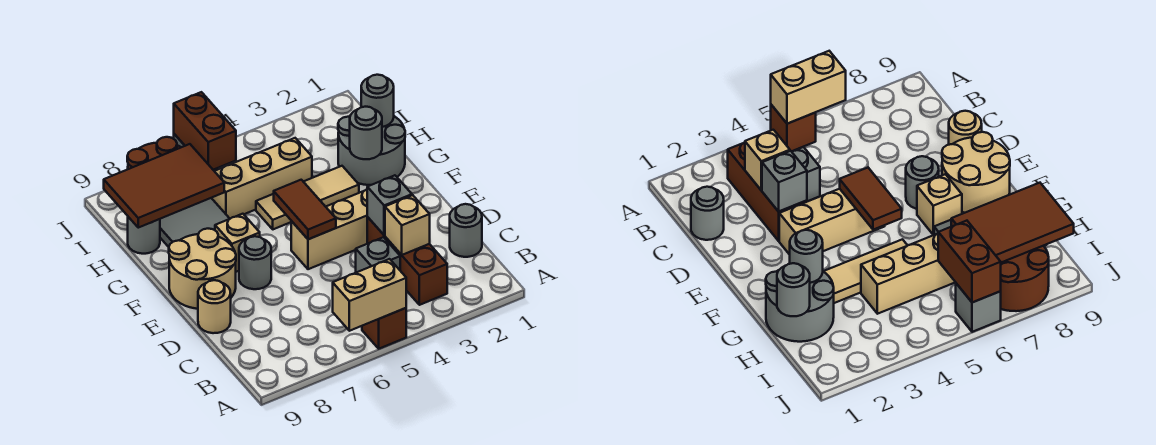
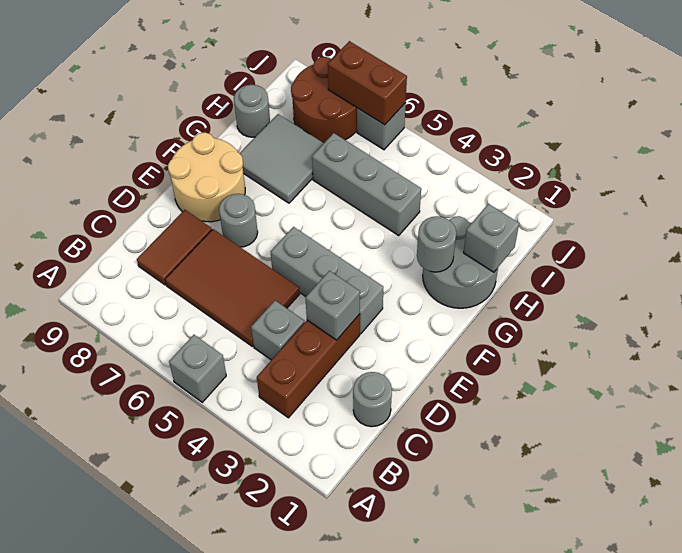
brown brick A5 level 1 -> grey brick A5 level 1
tan brick A5:A6 level 2 -> none
tan brick C3 level 2 -> none
tan round brick D9 level 1 -> none
tan brick E3:E5 level 1 -> grey brick E3:E5 level 1
brown tile E5:F5 level 2 -> brown tile C8:D8 level 1
tan brick F7 level 1 -> none
tan tile G3:G5 level 1 -> none
grey round brick H1 level 2 -> grey brick H1 level 2
tan brick H4:H6 level 1 -> grey brick H4:H6 level 1
brown tile H7:I9 level 2 -> brown tile C5:D7 level 1
brown brick I6:J6 level 2 -> brown brick J6:J7 level 2

